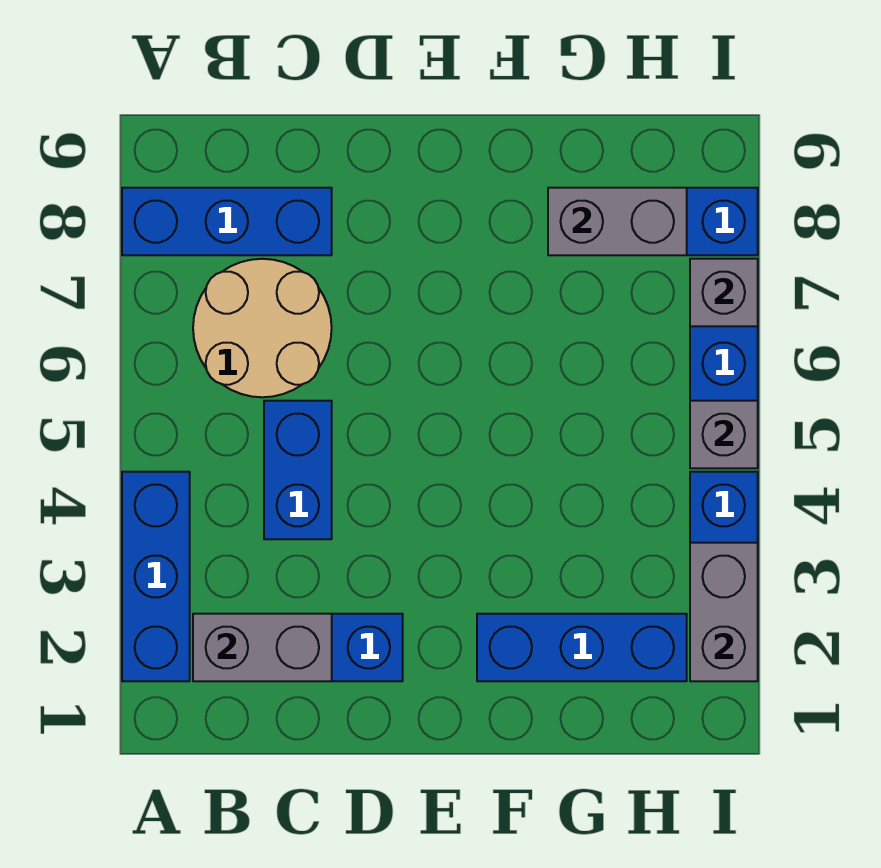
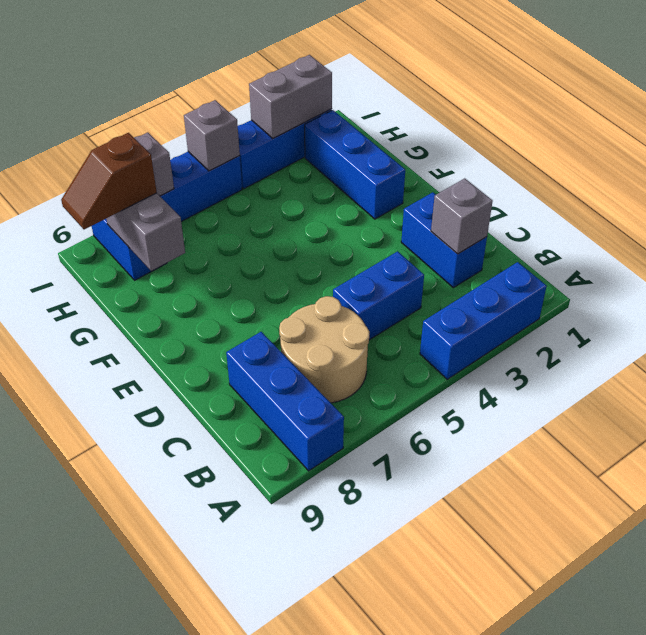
grey brick B2:C2 level 2 -> grey brick C2 level 2
none -> brown slope H8:H9 level 3 top 8

